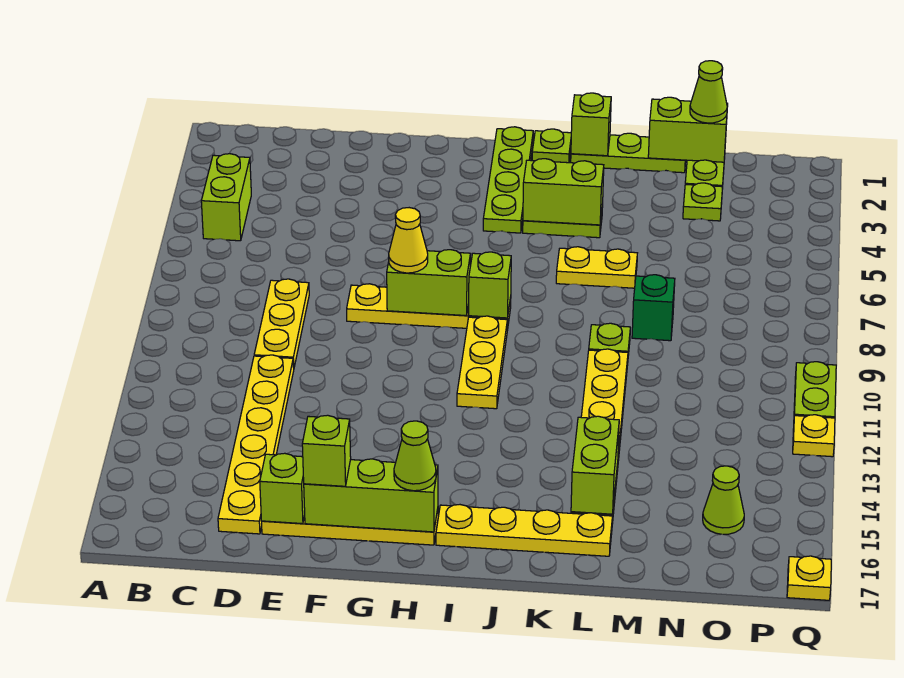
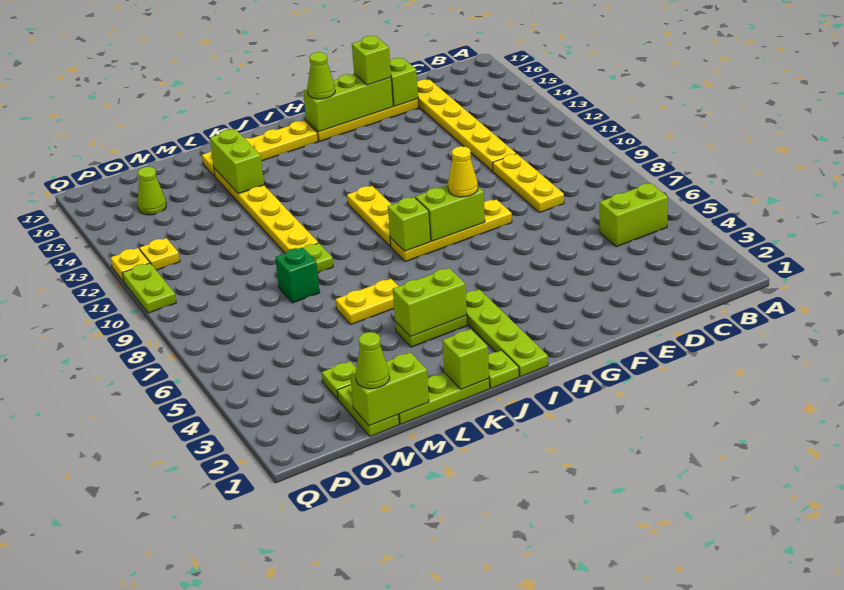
lime brick B4:B5 level 1 -> lime brick B5:C5 level 1
yellow plate Q17 level 1 -> yellow plate P12 level 1

